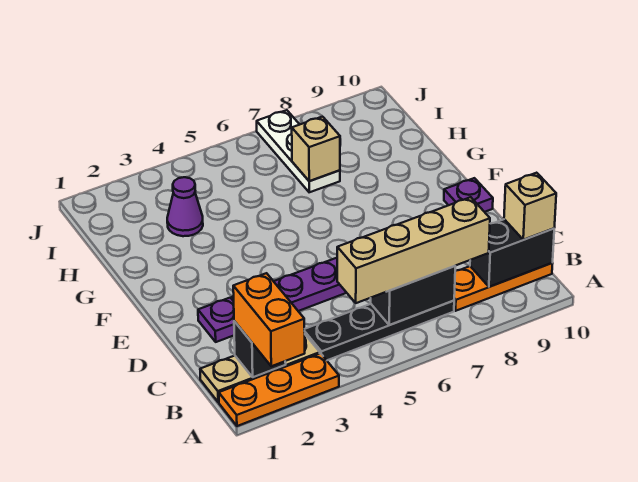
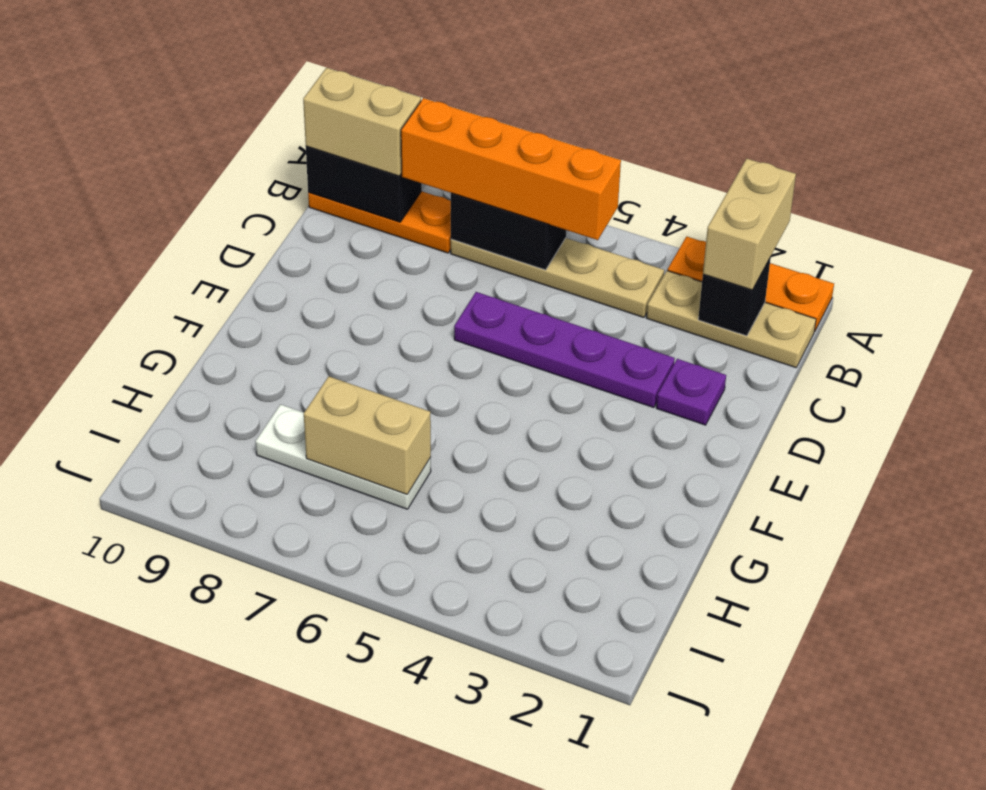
orange brick A2:B2 level 3 -> tan brick A2:B2 level 3
black plate B4:B7 level 1 -> tan plate B4:B7 level 1
tan brick B5:B8 level 3 -> orange brick B5:B8 level 3
tan brick B10 level 3 -> tan brick B9:B10 level 3
purple plate E10 level 1 -> none
purple cone H3 level 1 -> none
white plate H7:J7 level 1 -> white plate H6:H8 level 1
tan brick H7 level 2 -> tan brick H6:H7 level 2

